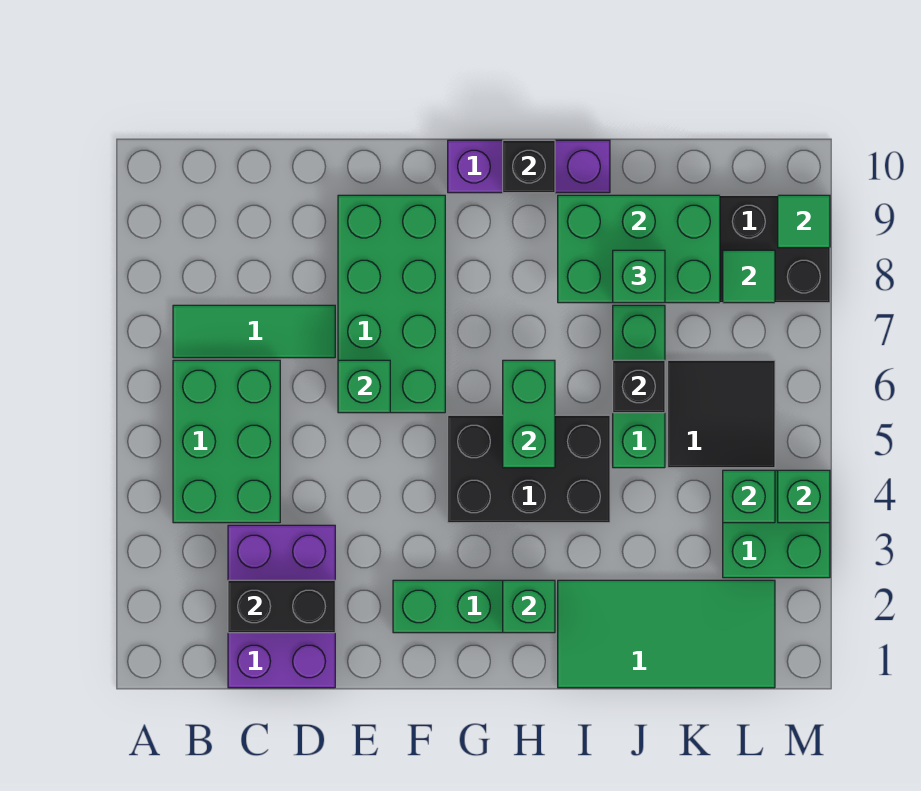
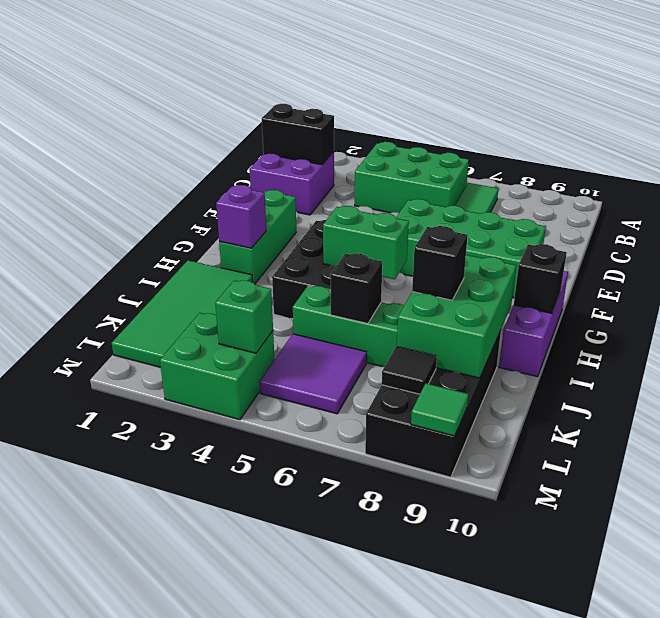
purple brick C1:D3 level 1 -> purple brick C1:D2 level 1
black brick C2:D2 level 2 -> black brick C1:C2 level 2
green brick E6 level 2 -> none
green brick H2 level 2 -> purple brick H2 level 2
green brick J8 level 3 -> black brick J8 level 3
black tile K5:L6 level 1 -> purple tile K5:L6 level 1
green tile L8 level 2 -> black tile L8 level 2
green brick M4 level 2 -> none

